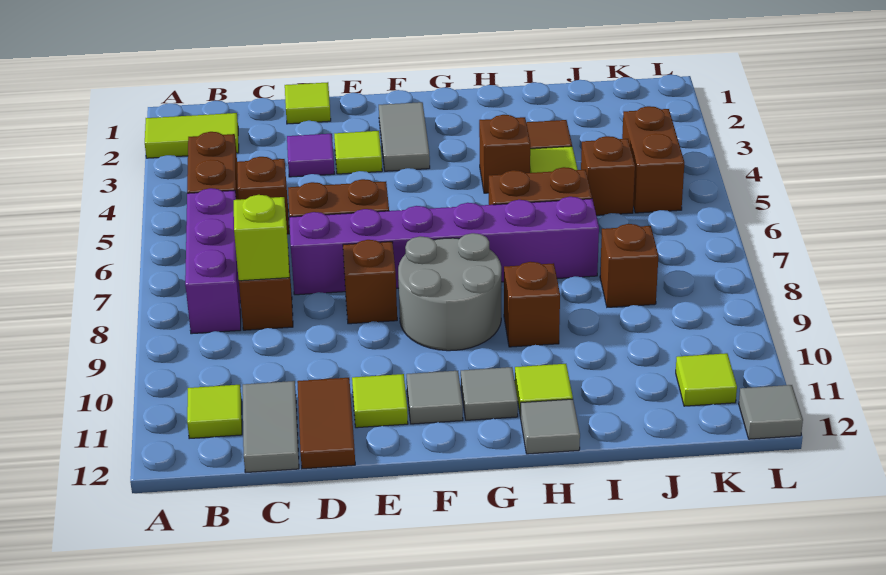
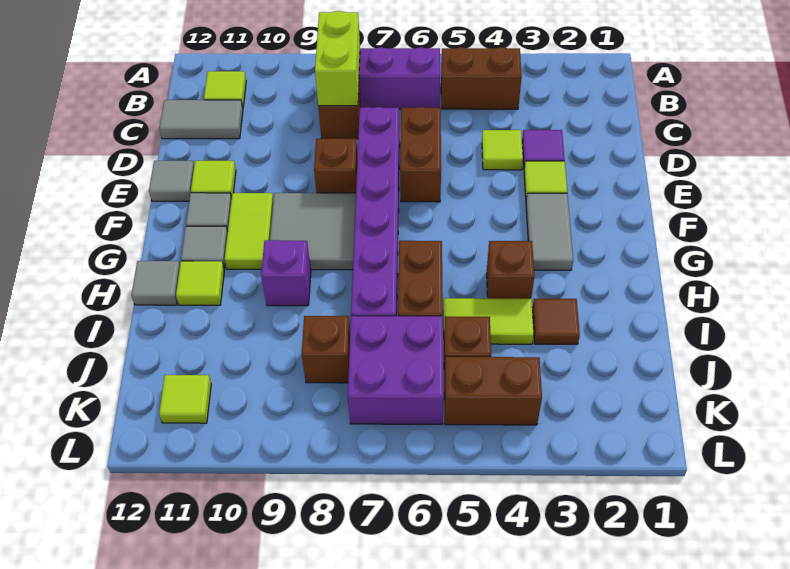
lime tile A2:B2 level 1 -> lime tile F10:G10 level 1
brown brick C5 level 1 -> none
lime brick C8 level 2 -> lime brick B8:C8 level 2
lime tile D1 level 1 -> lime tile D4 level 1
brown tile D11:D12 level 1 -> none
grey tile F2:F3 level 1 -> grey tile F3:G3 level 1
grey round brick F8:G9 level 1 -> grey tile F8:G9 level 1
brown brick H9 level 1 -> purple brick H9 level 1
none -> purple brick J6:K7 level 1
grey tile L12 level 1 -> grey tile E12 level 1

